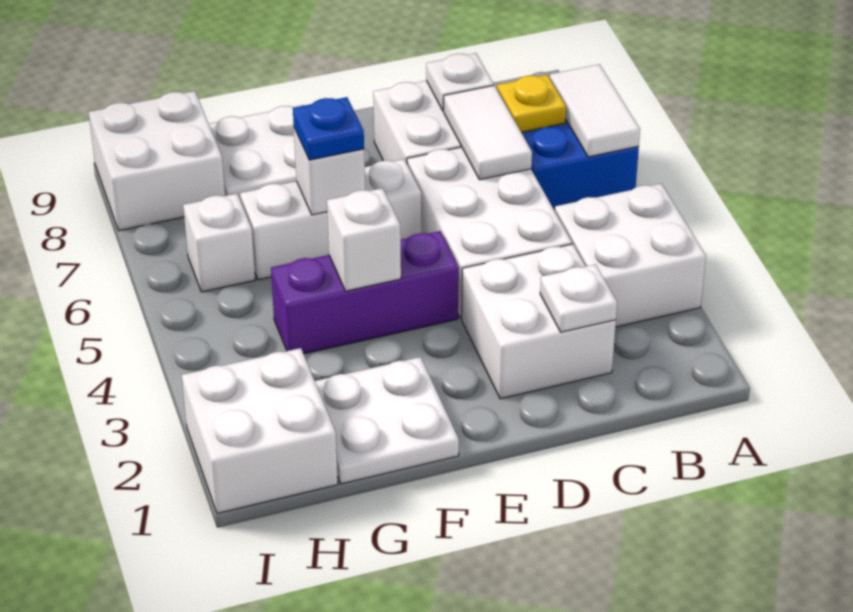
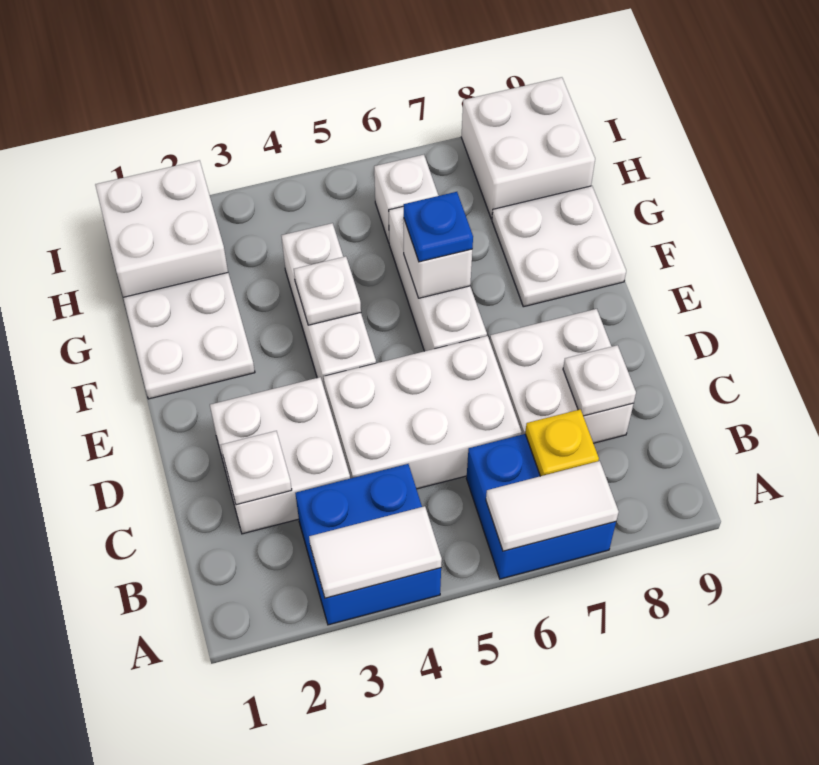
white brick A3:B4 level 1 -> blue brick A3:B4 level 1
white tile C6:C7 level 2 -> white tile A3:A4 level 2
purple brick E4:G4 level 1 -> white brick E4:G4 level 1
white brick F4 level 2 -> white plate F4 level 2

